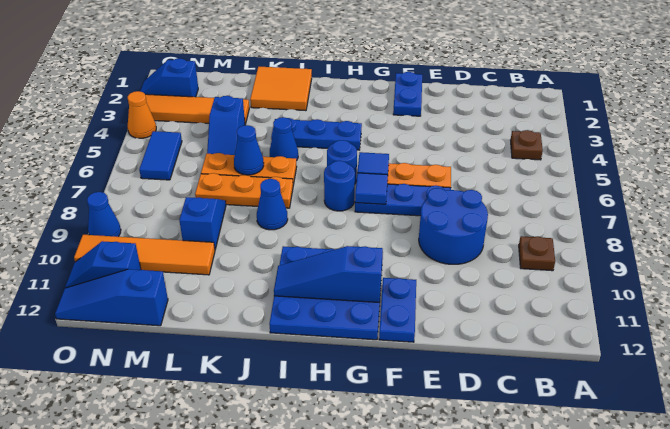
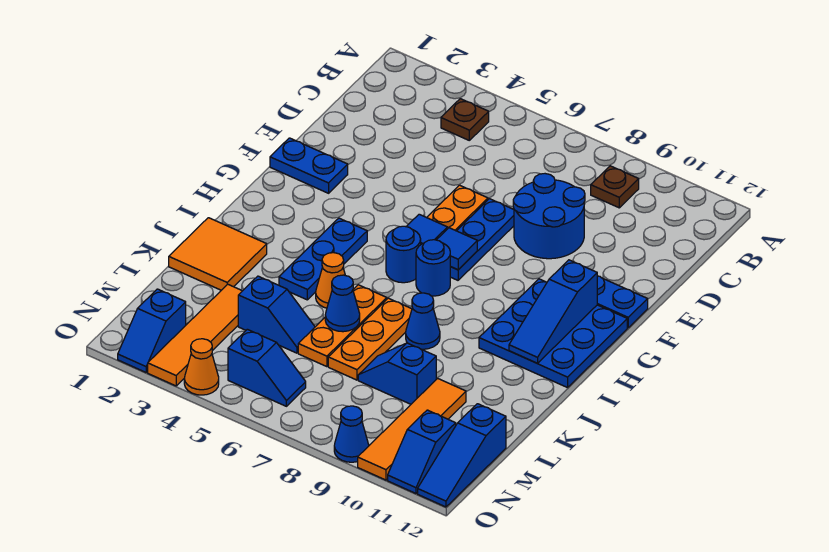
blue cone J5 level 1 -> orange cone J5 level 1
blue tile N5:N6 level 1 -> blue slope N5:N6 level 1 top 5

